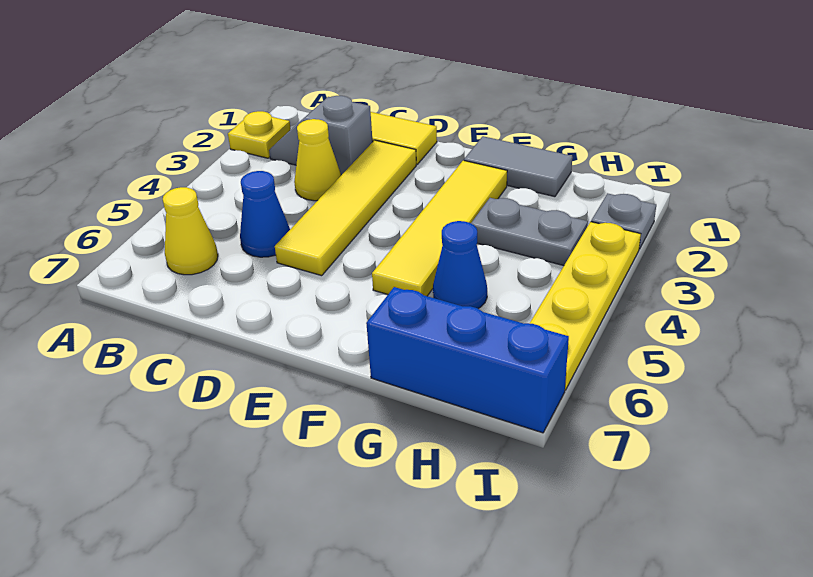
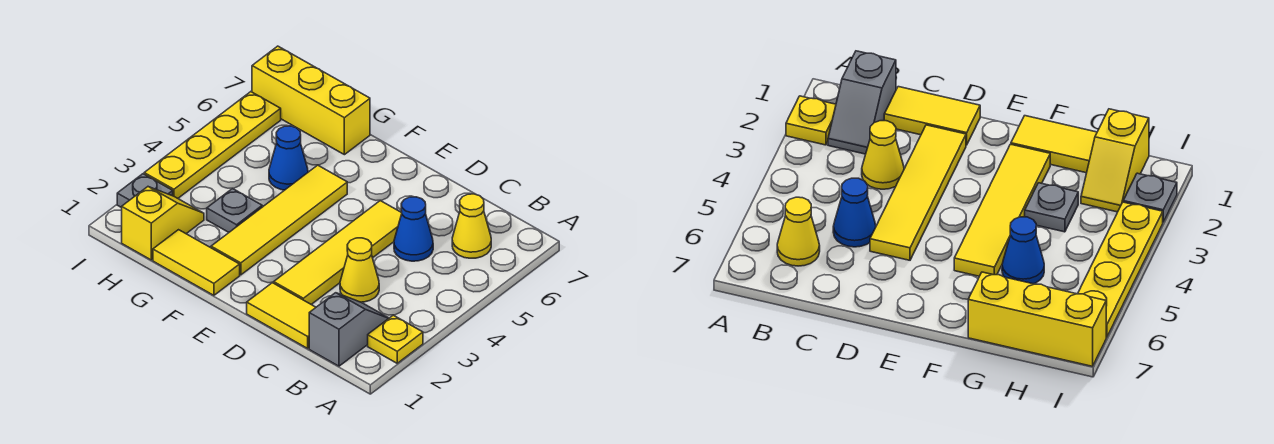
grey slope B2:C2 level 1 top C -> grey slope B1:B2 level 1 top 1
grey tile F1:G1 level 1 -> yellow tile F1:G1 level 1
grey plate G3:H3 level 1 -> grey plate G3 level 1
blue brick G7:I7 level 1 -> yellow brick G7:I7 level 1
none -> yellow slope H1:H2 level 1 top 1

